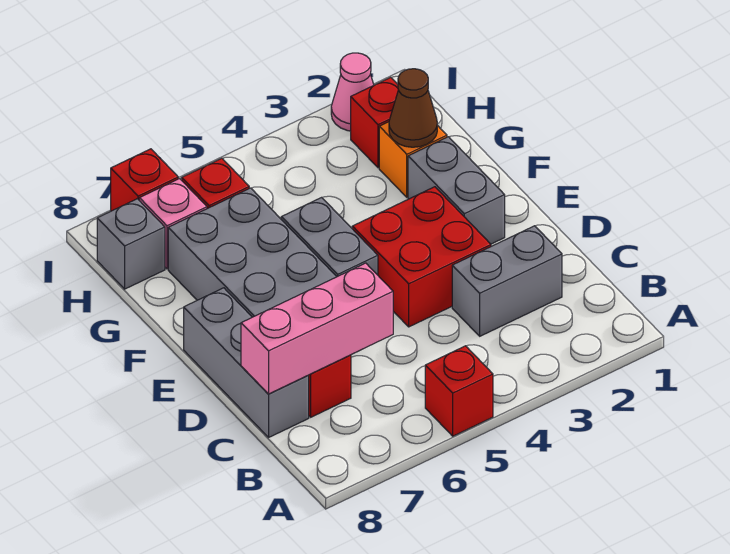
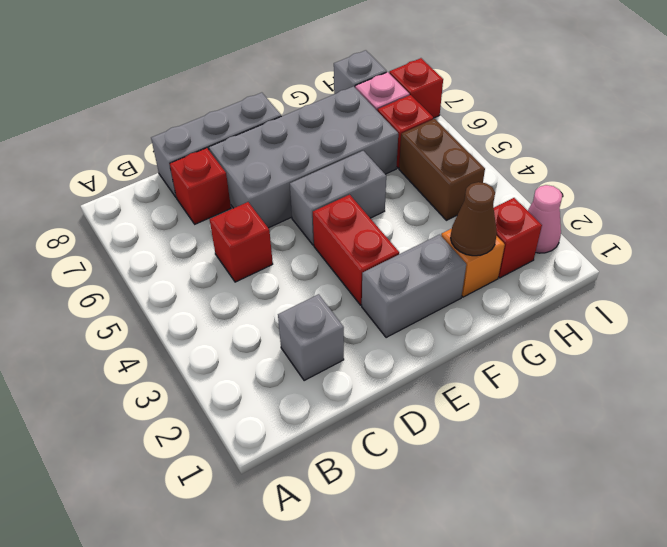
red brick A5 level 1 -> red brick C5 level 1
grey brick C2:C3 level 1 -> grey brick C2 level 1
pink brick C6:C8 level 2 -> none
red brick D3:E4 level 1 -> red brick E3:E4 level 1
none -> brown brick H4:H5 level 1

